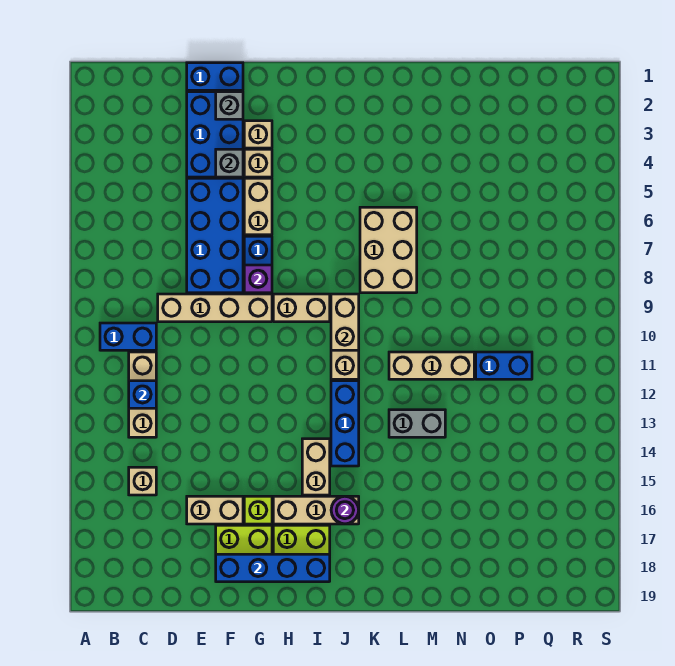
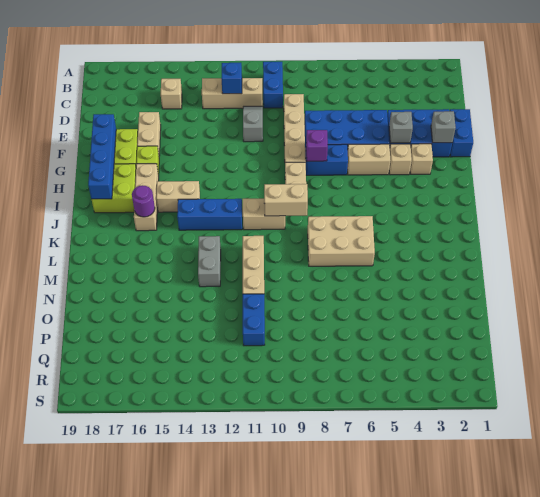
none -> grey slope D11:E11 level 1 top E

